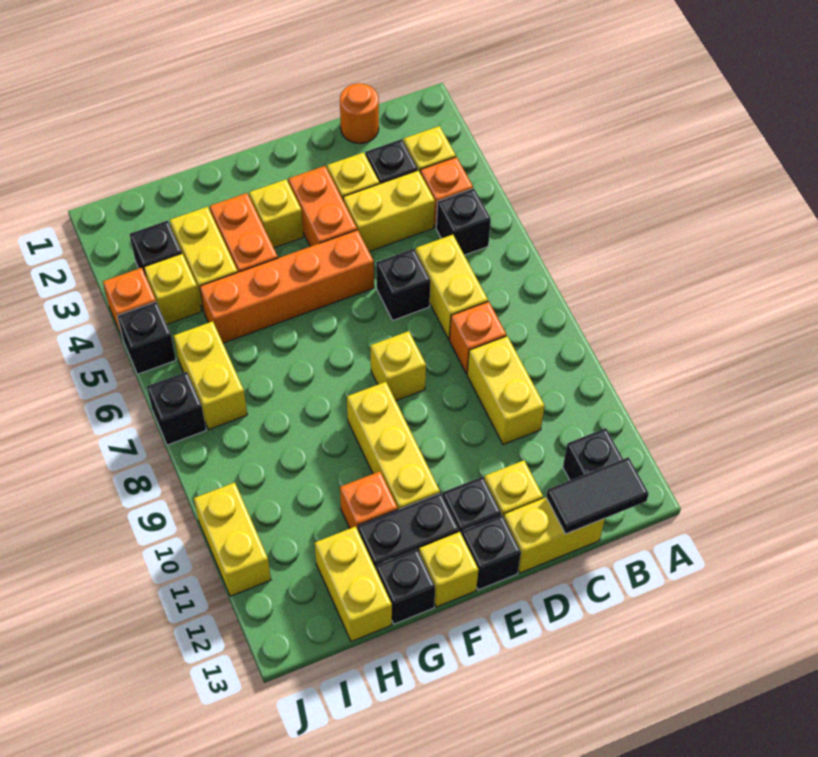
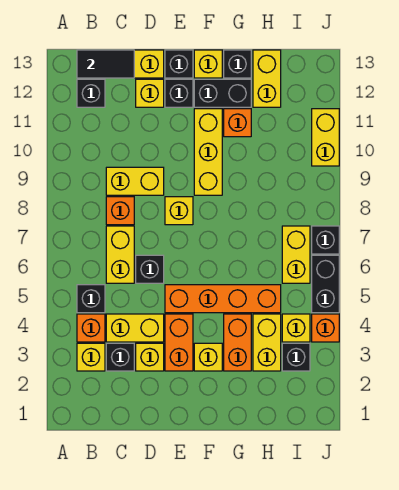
orange round brick C1 level 1 -> none
yellow brick C9:C10 level 1 -> yellow brick C9:D9 level 1
black brick J5 level 1 -> black brick J5:J6 level 1

